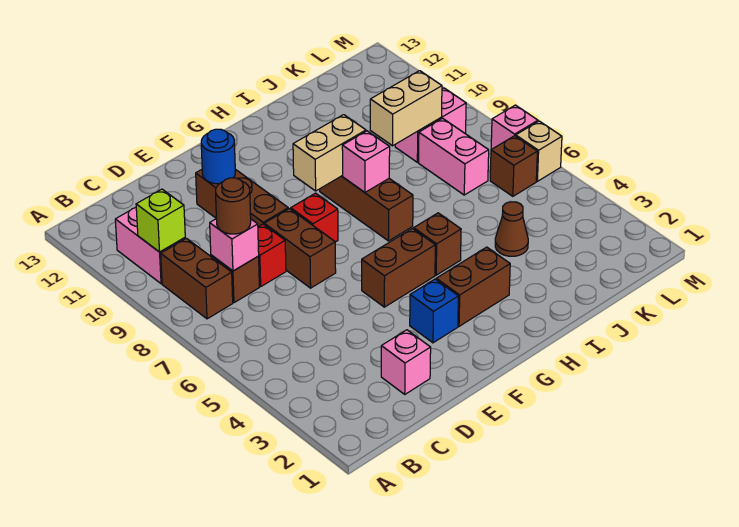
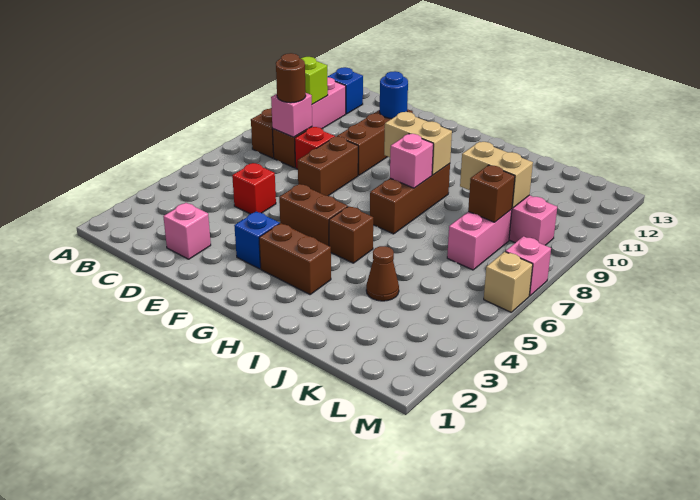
none -> blue brick B12 level 1
red brick F8 level 1 -> red brick D5 level 1
brown brick L6 level 1 -> brown brick K8 level 2

